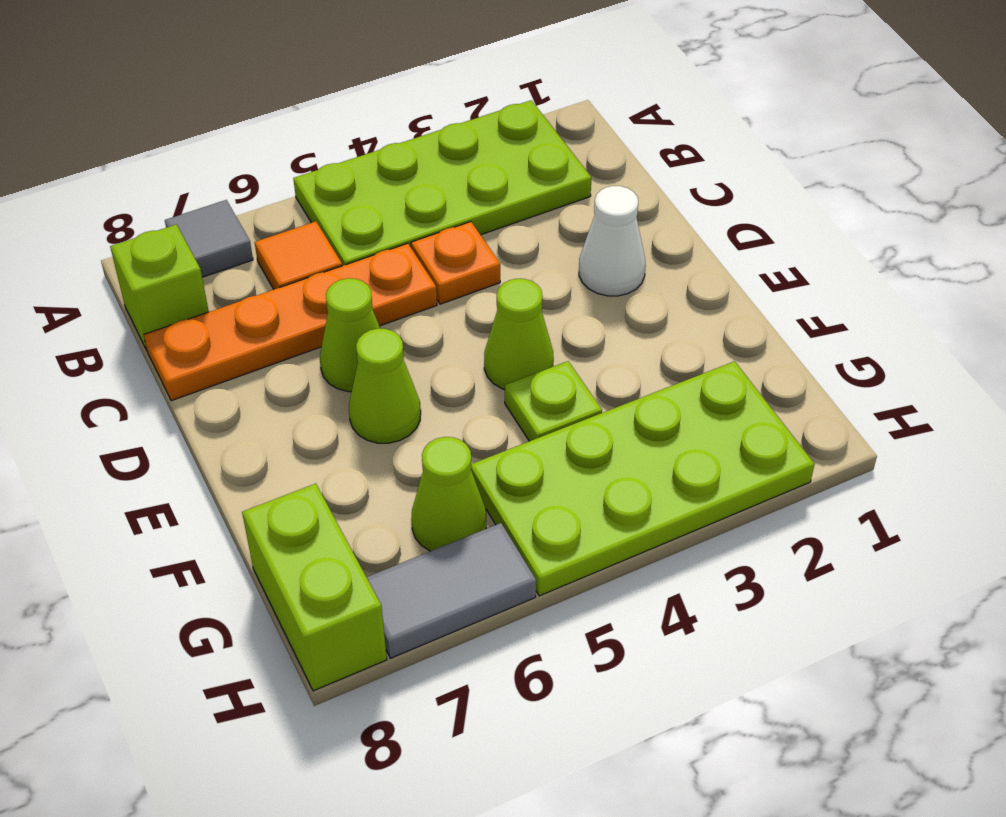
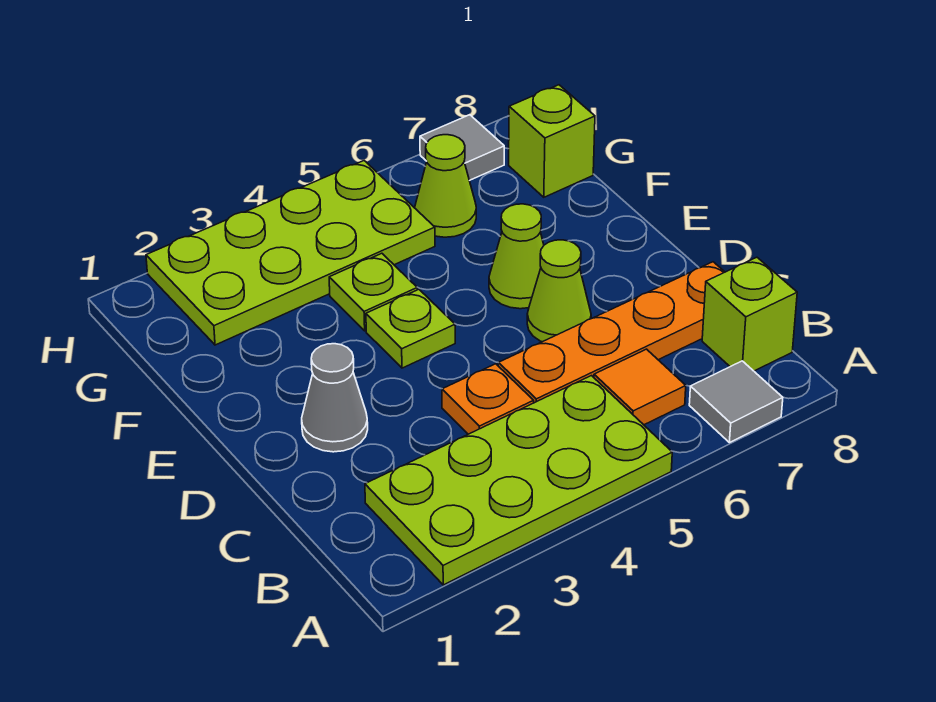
white cone D2 level 1 -> grey cone D2 level 1
lime cone E4 level 1 -> lime plate E4 level 1
lime brick G8:H8 level 1 -> lime brick G8 level 1
grey tile H6:H7 level 1 -> grey tile H7 level 1

